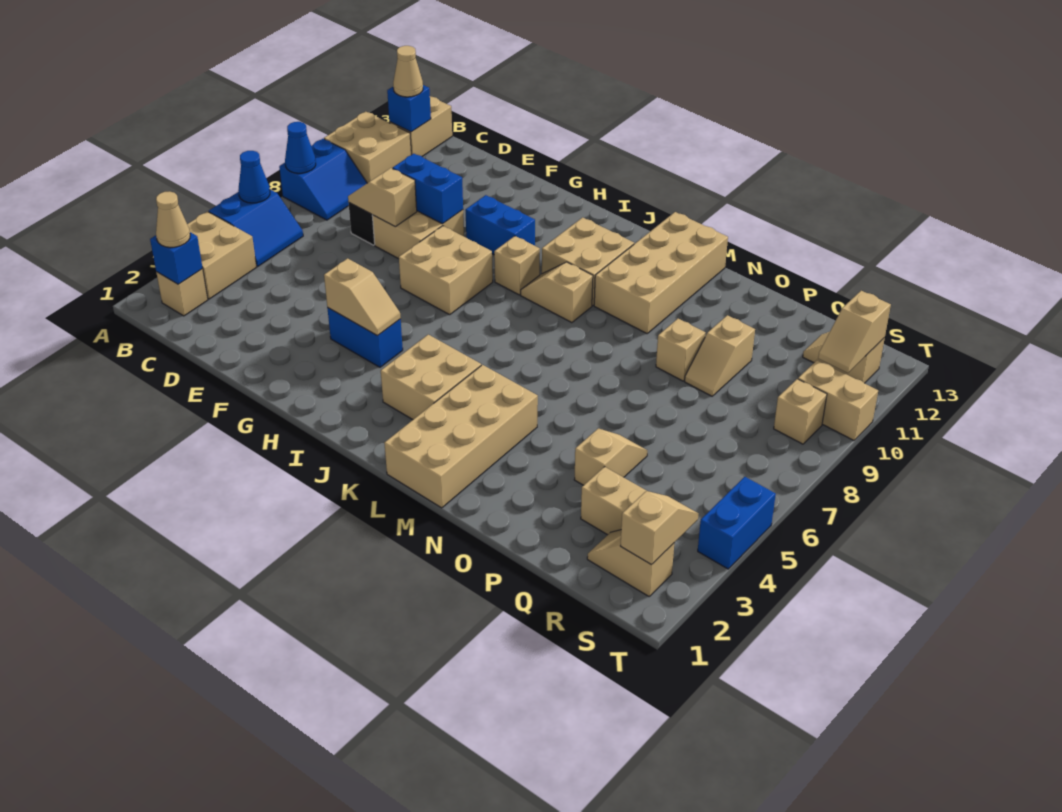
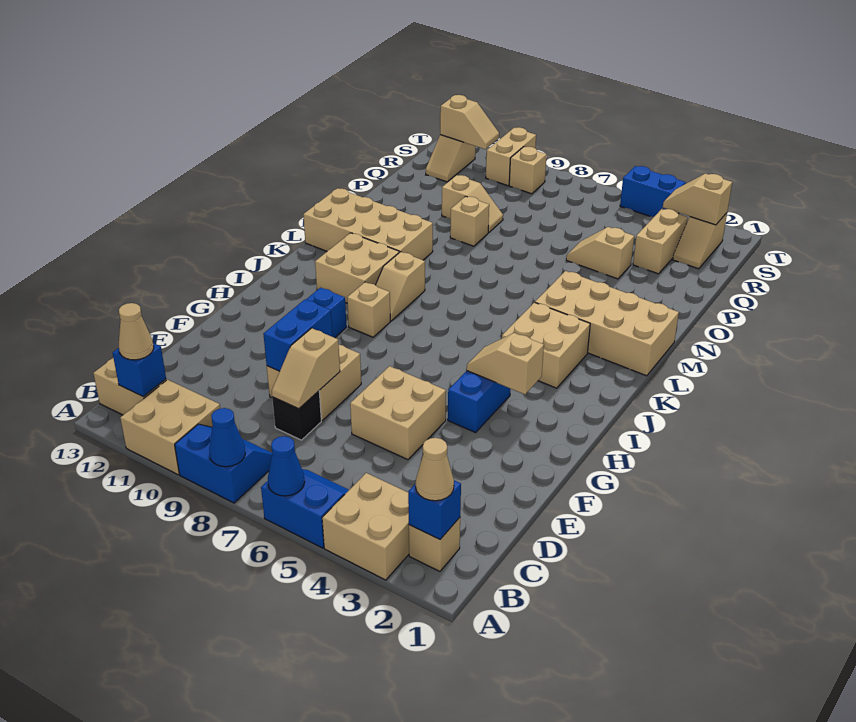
tan slope G4:H4 level 2 top G -> tan slope H3:H4 level 2 top 3
tan brick G7:H8 level 1 -> tan brick E5:F6 level 1

